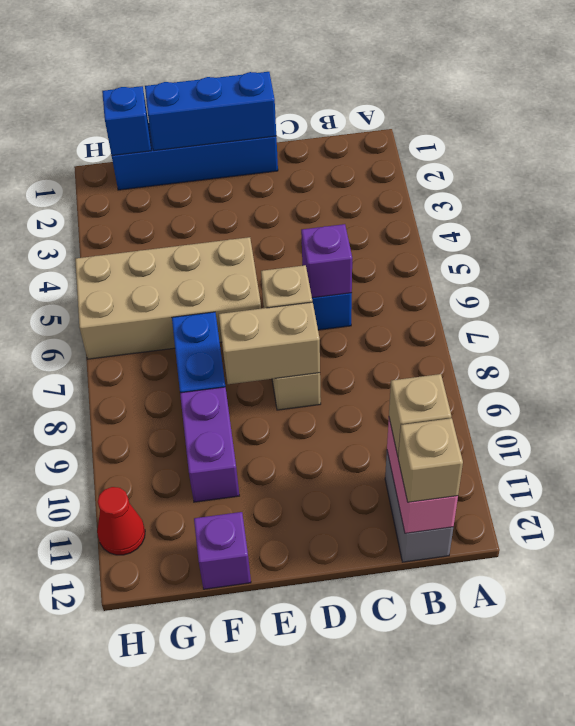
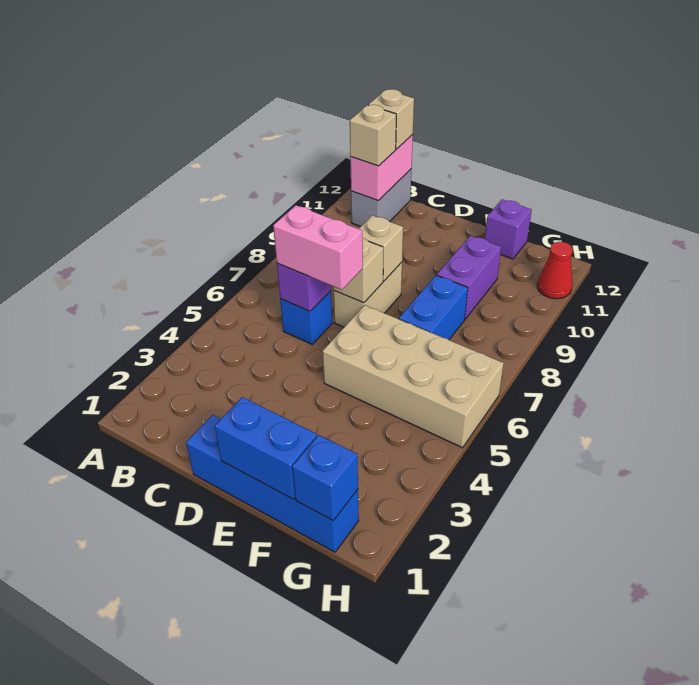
none -> pink brick C6:D6 level 3
blue brick D1:F1 level 2 -> blue brick E1:F1 level 2
tan brick D8:E8 level 2 -> tan brick D8 level 2

